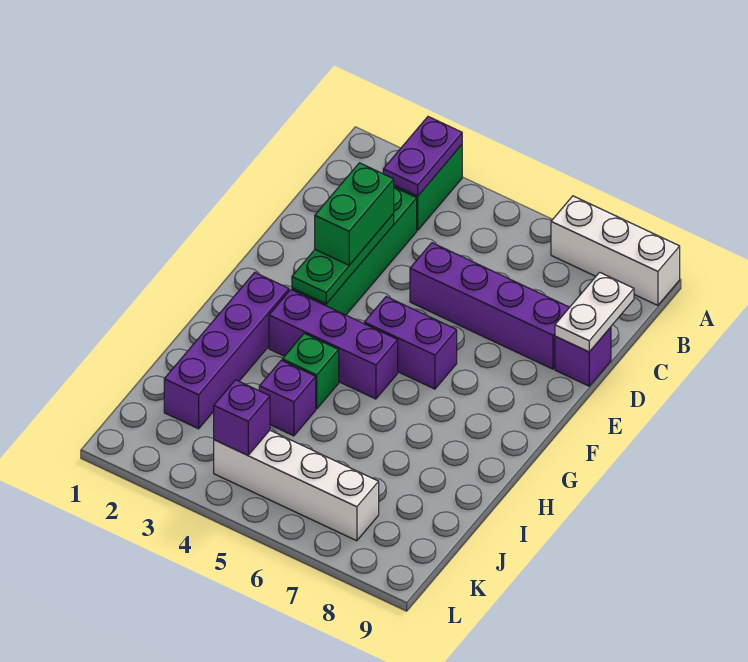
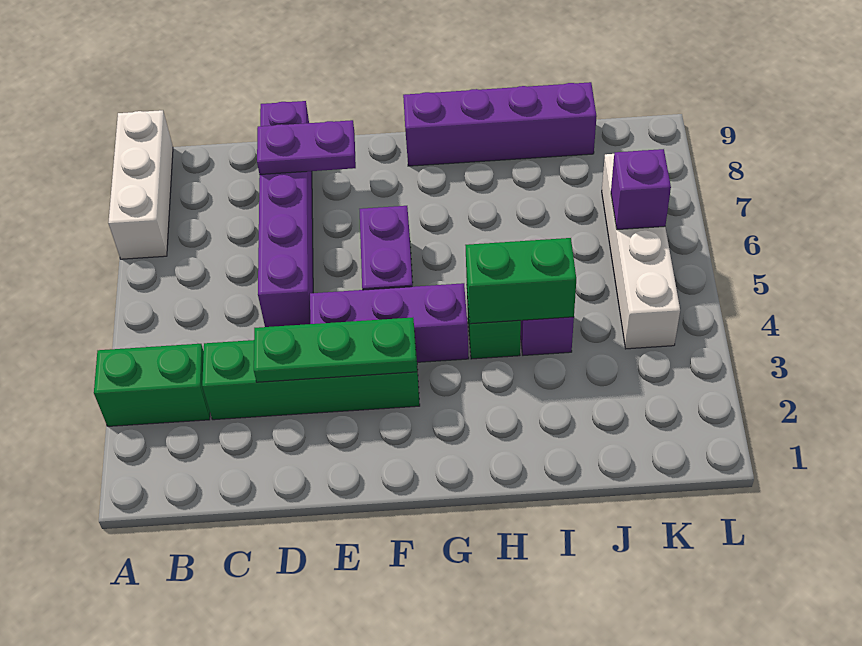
purple plate A3:B3 level 2 -> purple plate D8:E8 level 2
white plate C9:D9 level 2 -> none
green brick D3:E3 level 3 -> green brick H4:I4 level 2
purple brick G2:J2 level 1 -> purple brick G9:J9 level 1
purple brick G3:G5 level 1 -> purple brick E4:G4 level 1
purple brick K4 level 2 -> purple brick K6 level 2

